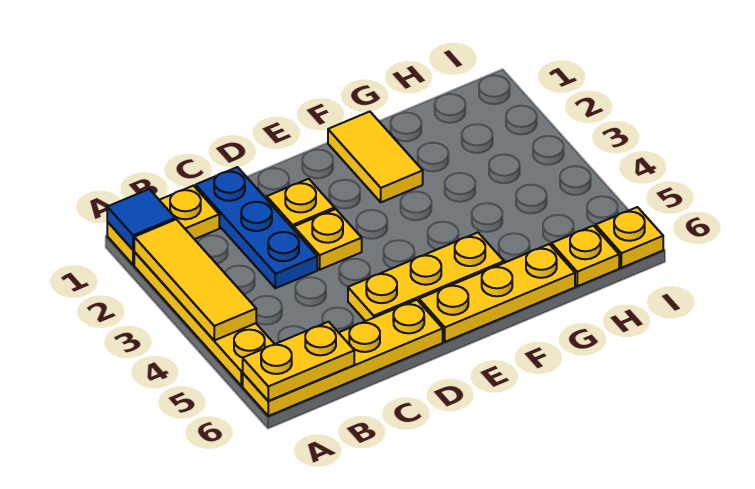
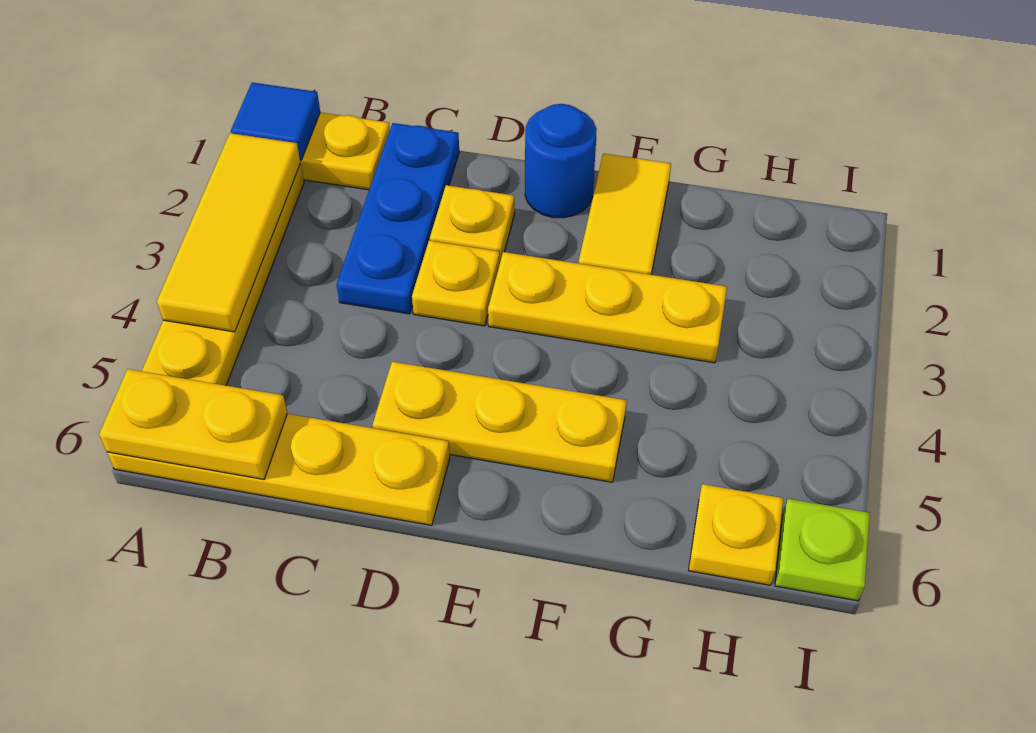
none -> blue round brick E1 level 1
yellow plate E6:G6 level 1 -> yellow plate E3:G3 level 1
yellow plate I6 level 1 -> lime plate I6 level 1

